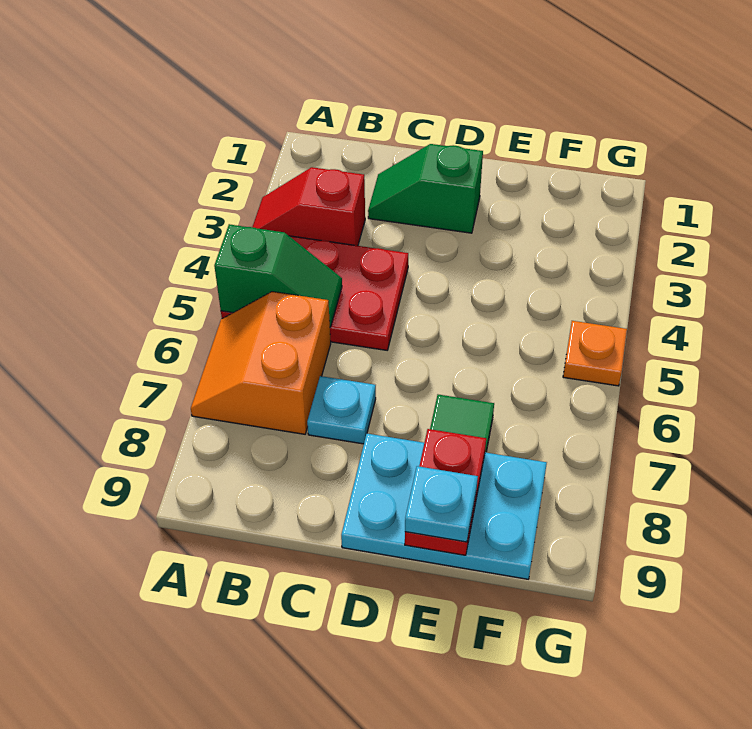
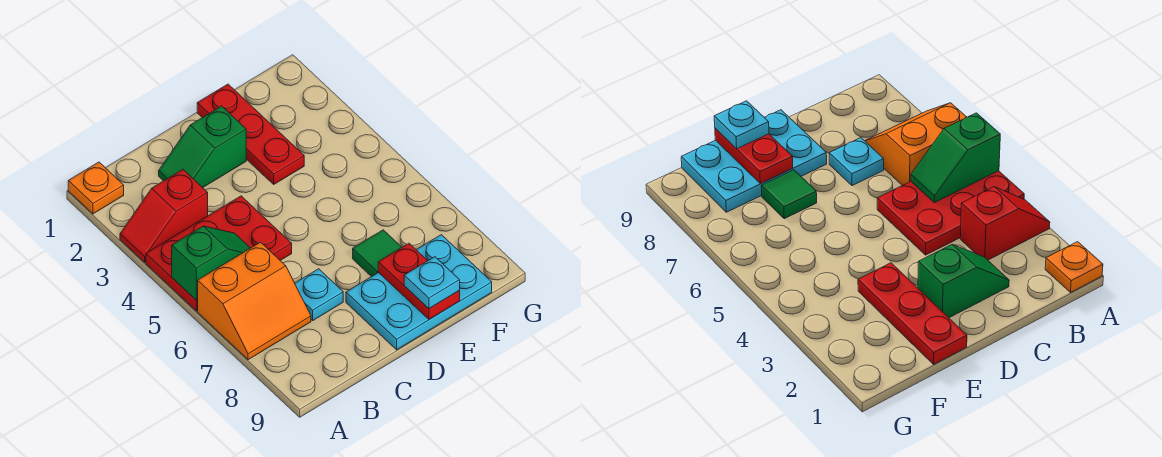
orange slope A6:B7 level 1 top B -> orange slope A6:B7 level 1 top 6
none -> red plate E1:E3 level 1
orange plate G5 level 1 -> orange plate A1 level 1

